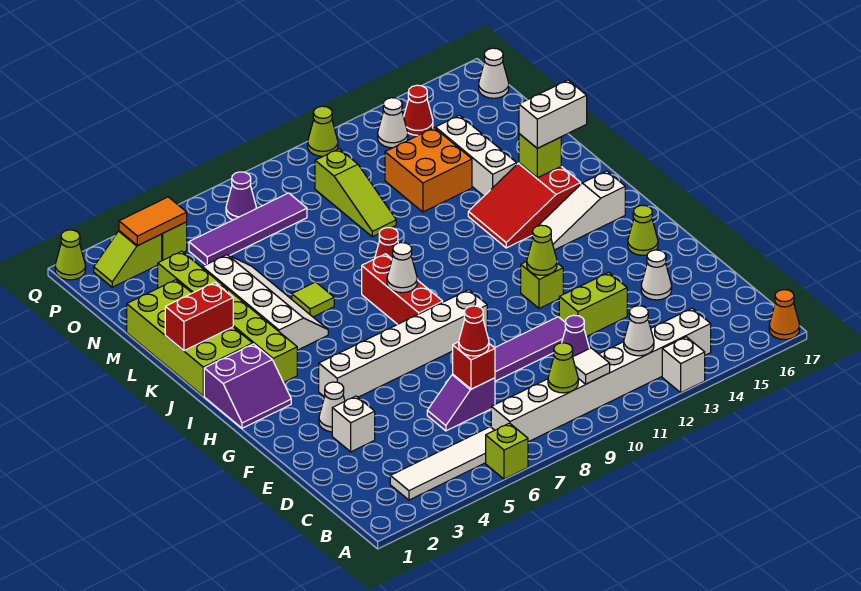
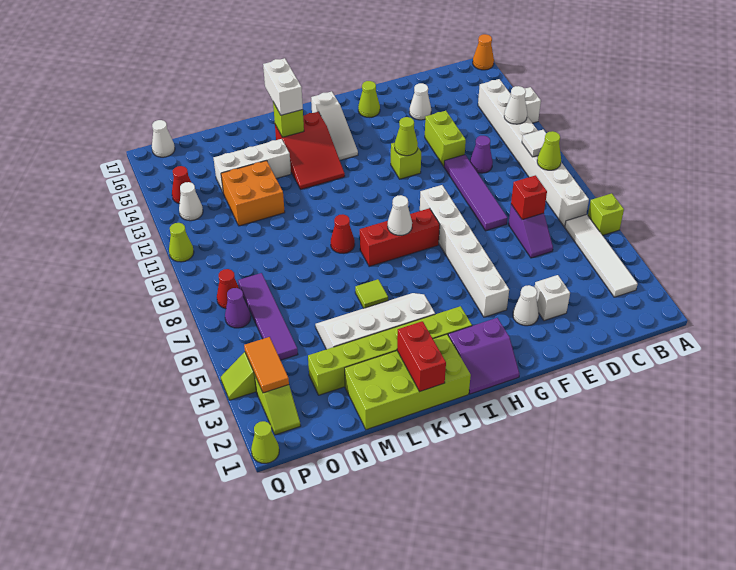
red cone D7 level 3 -> red cone P8 level 1
purple slope H1:I2 level 1 top I -> purple slope H1:I2 level 1 top 2
lime slope M10:O10 level 1 top O -> none

